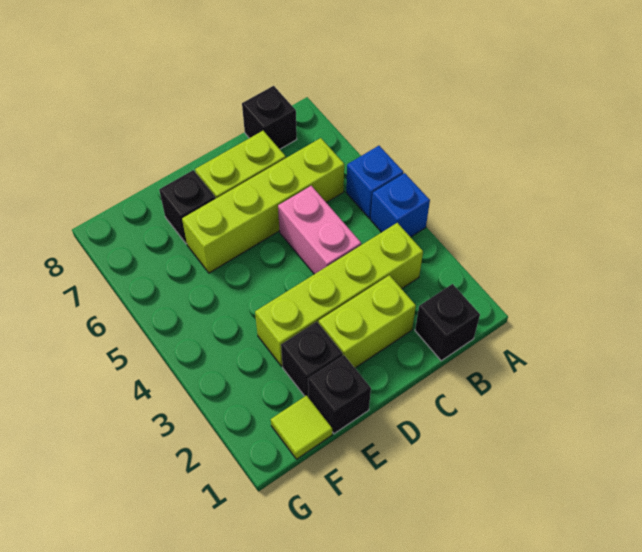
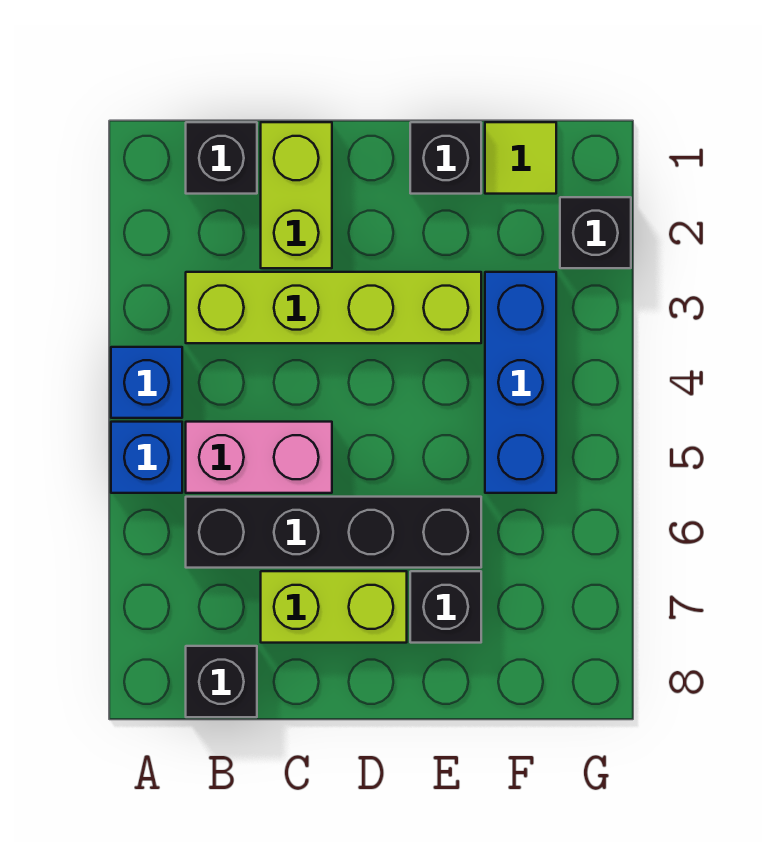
lime brick B6:E6 level 1 -> black brick B6:E6 level 1
lime brick C2:D2 level 1 -> lime brick C1:C2 level 1
pink brick C4:C5 level 1 -> pink brick B5:C5 level 1
black brick E2 level 1 -> black brick G2 level 1
none -> blue brick F3:F5 level 1

